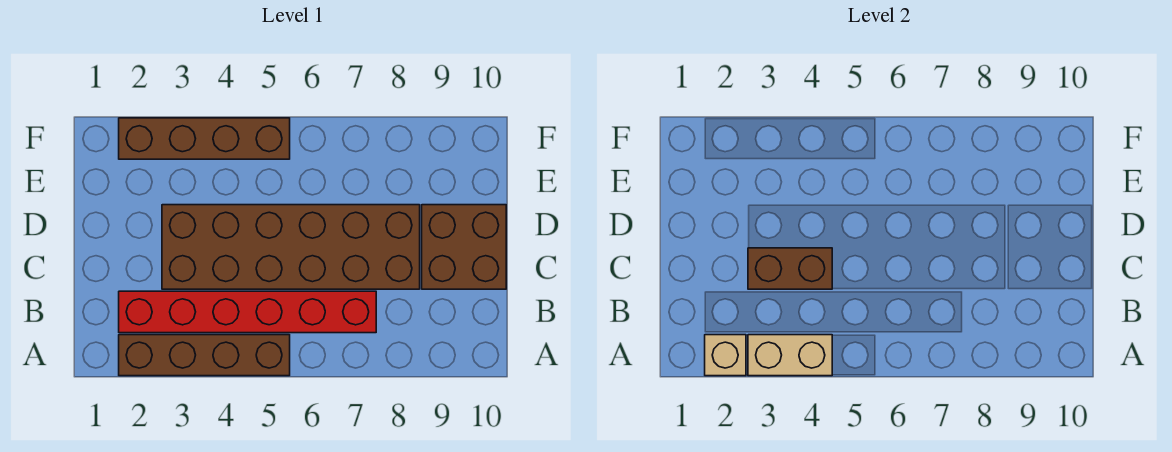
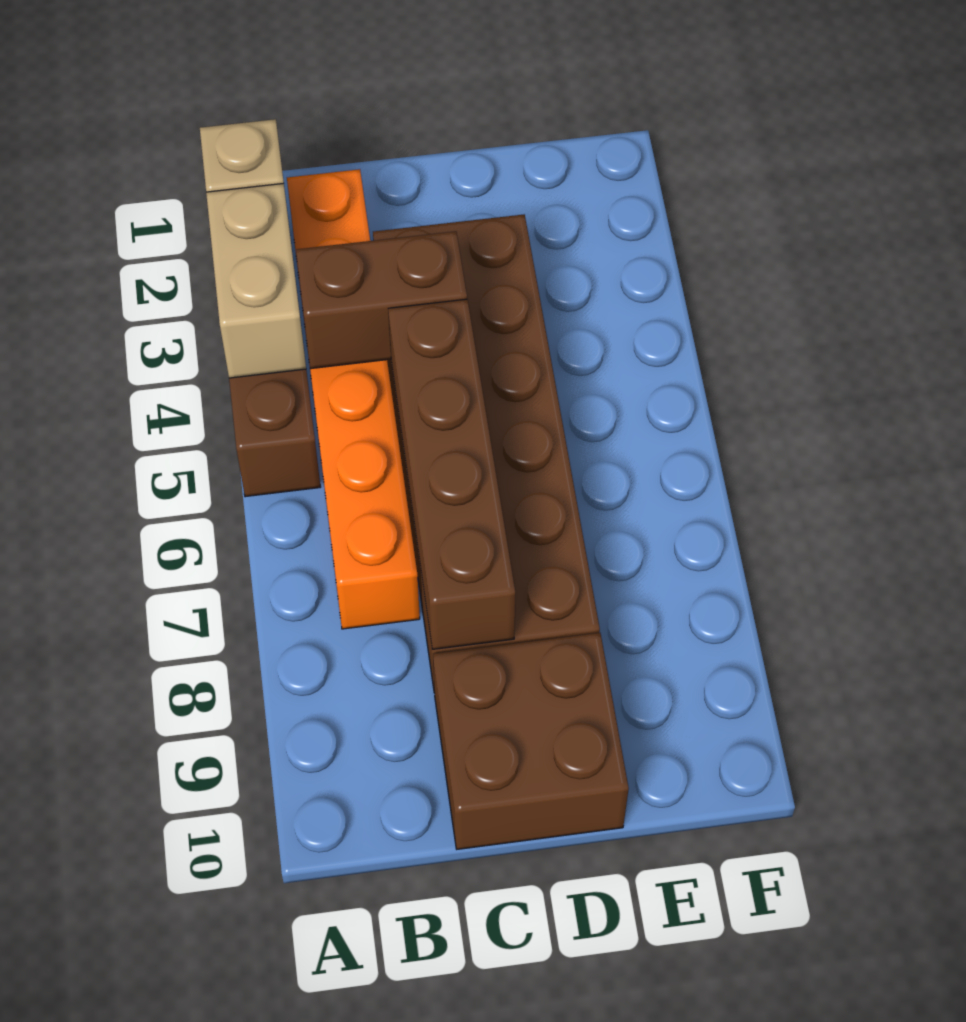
red brick B2:B7 level 1 -> orange brick B2:B7 level 1
brown brick C3:C4 level 2 -> brown brick B4:C4 level 2
brown brick F2:F5 level 1 -> brown brick C5:C8 level 2

